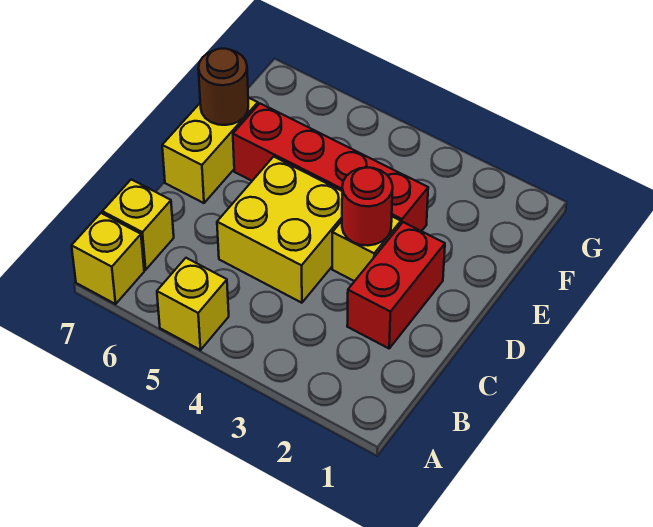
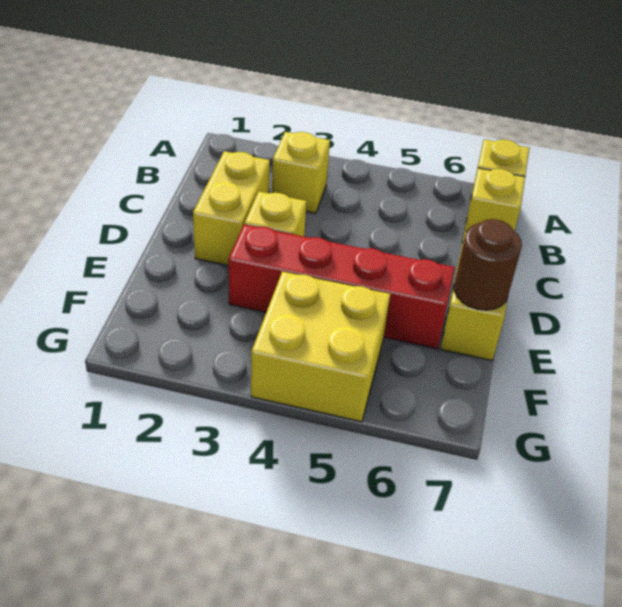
yellow brick A5 level 1 -> yellow brick B3 level 1
red brick C2:D2 level 1 -> yellow brick C2:D2 level 1
yellow brick C4:D5 level 1 -> yellow brick F4:G5 level 1
red round brick D3 level 2 -> none

